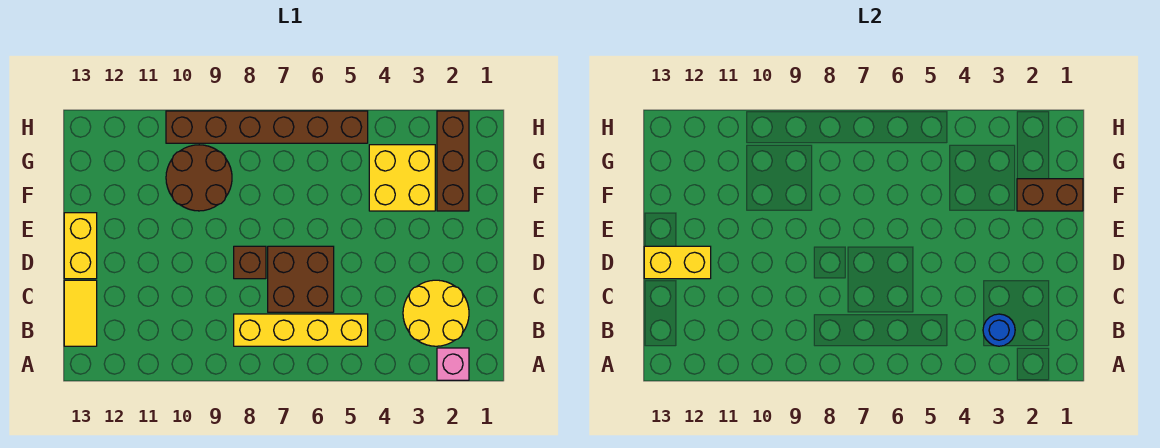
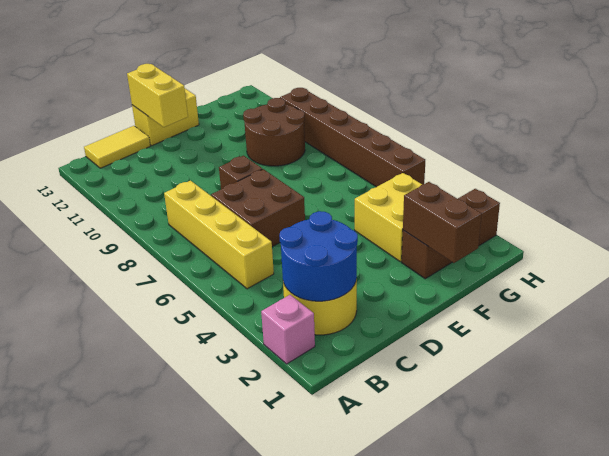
blue round brick B3 level 2 -> blue round brick B2:C3 level 2

